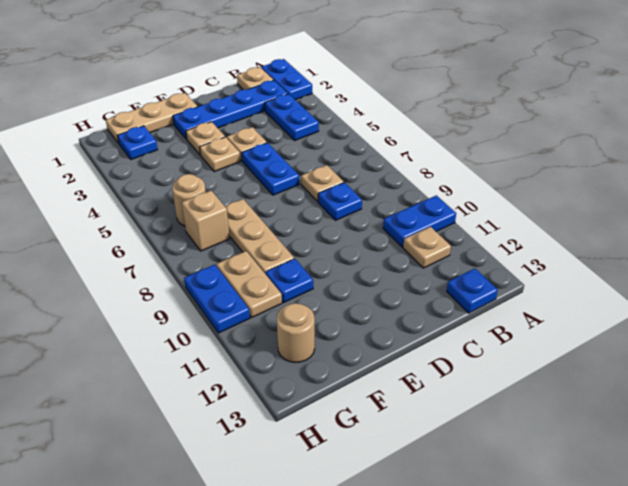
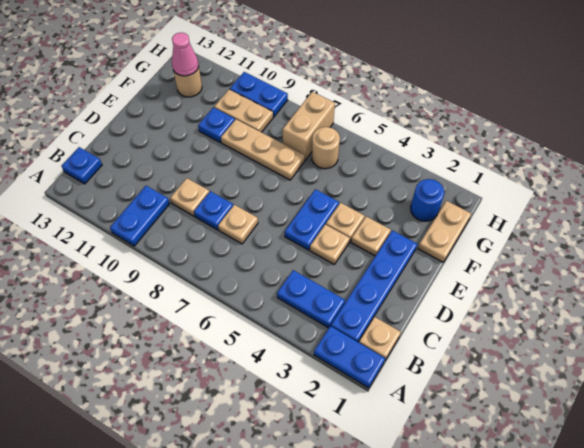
tan plate B11 level 1 -> tan plate C9 level 1
blue plate D5:D6 level 1 -> blue plate D5:E5 level 1
tan plate E1:G1 level 1 -> tan plate F1:G1 level 1
blue plate G2 level 1 -> blue round brick G2 level 1
tan brick G7 level 1 -> tan brick G7:H7 level 1
none -> pink cone G12 level 2

